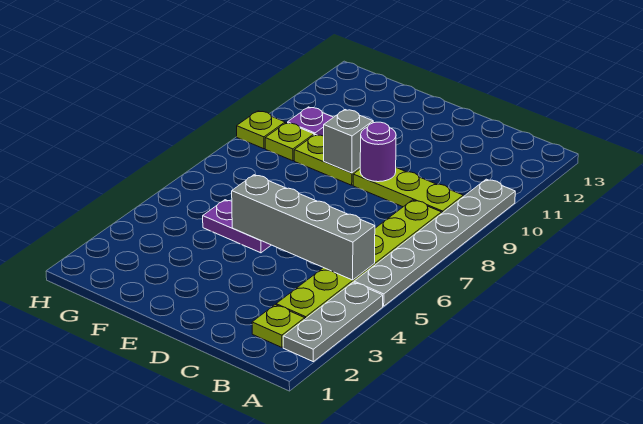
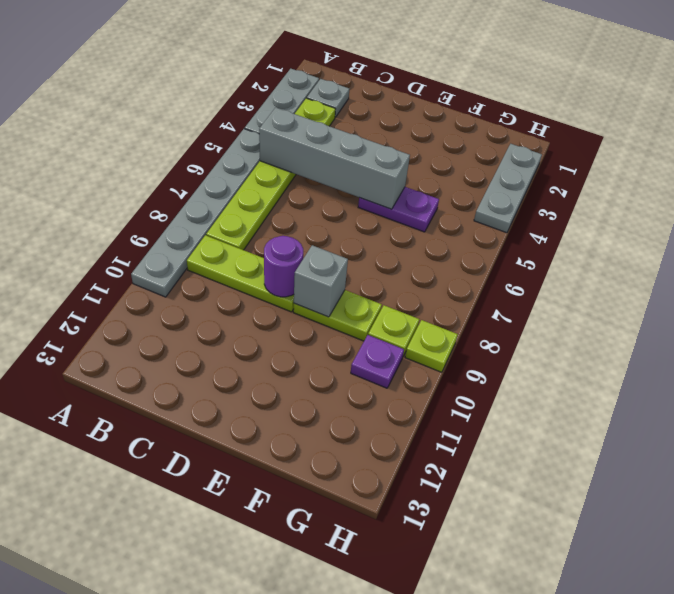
lime plate B2 level 1 -> grey plate B2 level 1
none -> grey plate H2:H4 level 1

